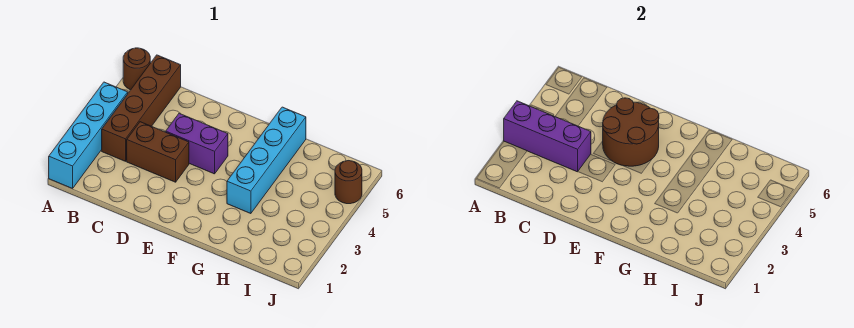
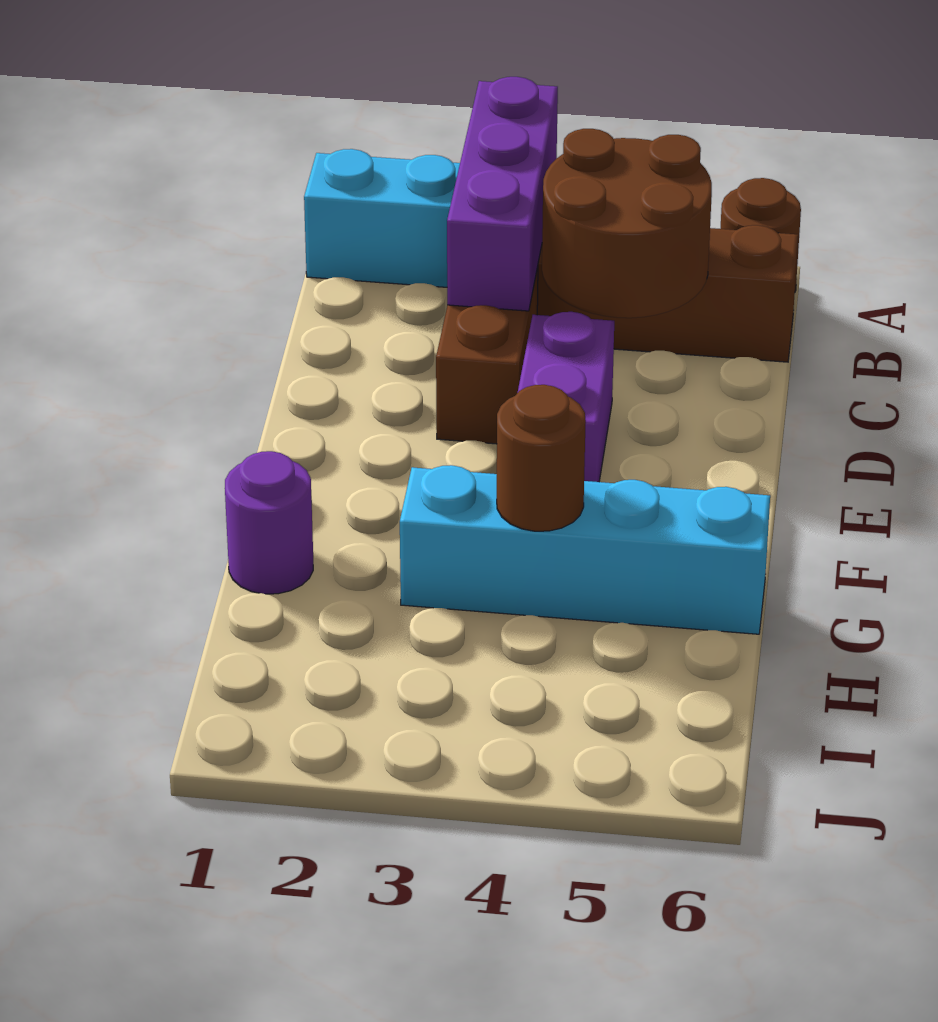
brown round brick D4:E5 level 2 -> brown round brick B4:C5 level 2
none -> purple round brick G1 level 1
brown round brick J5 level 1 -> brown round brick G4 level 2

